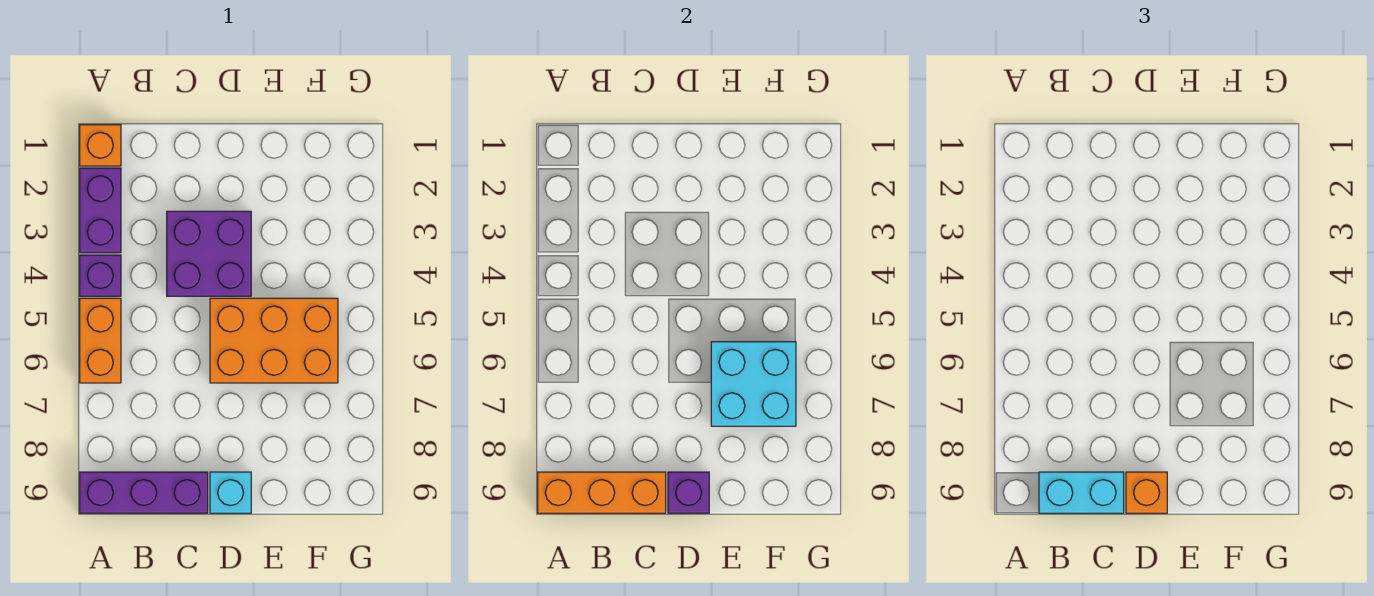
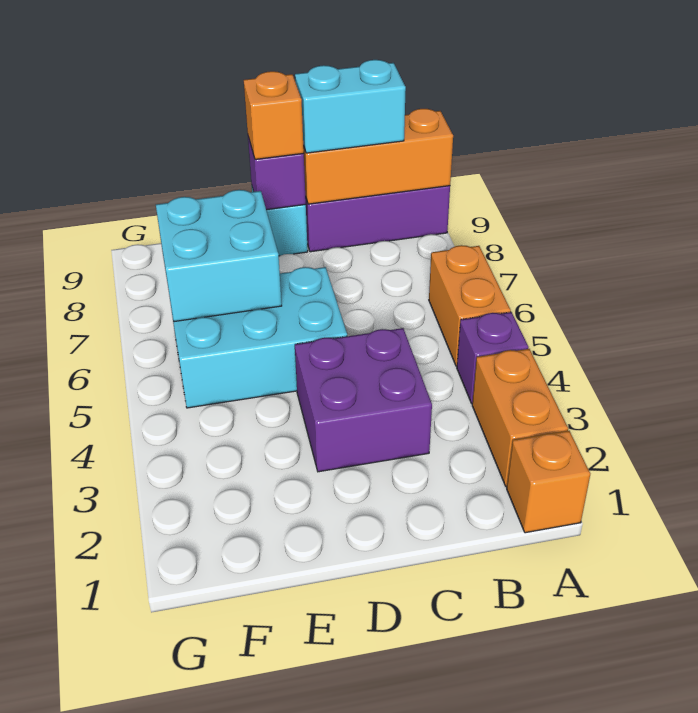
purple brick A2:A3 level 1 -> orange brick A2:A3 level 1
orange brick D5:F6 level 1 -> cyan brick D5:F6 level 1

